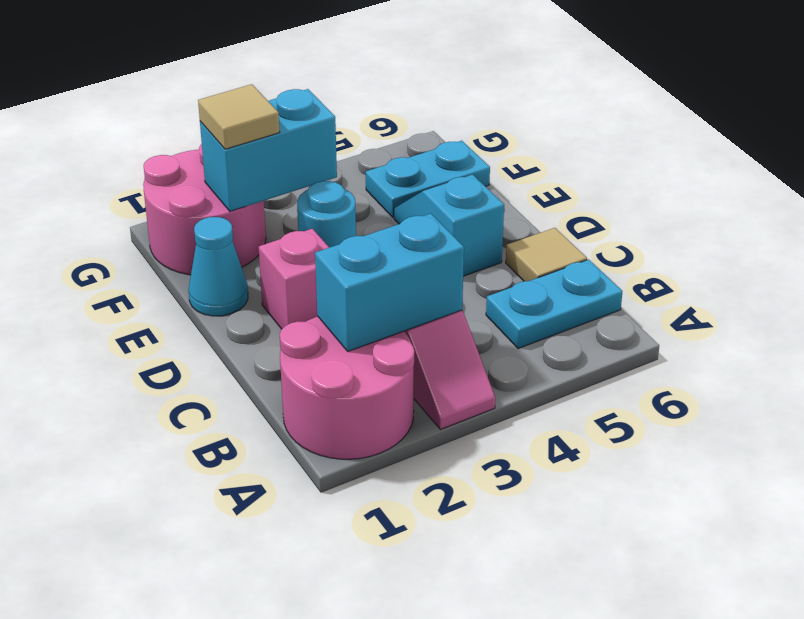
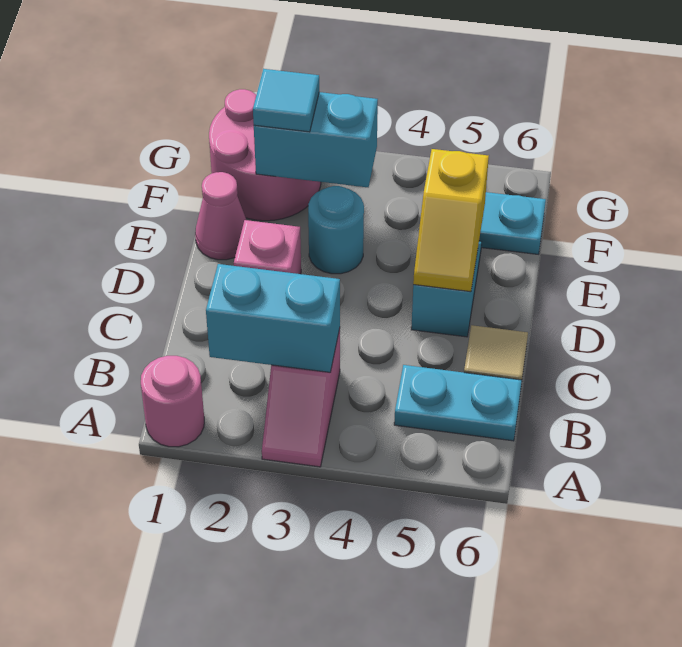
pink round brick A1:B2 level 1 -> pink round brick A1 level 1
none -> yellow slope D5:E5 level 2 top E
cyan cone E1 level 1 -> pink cone E1 level 1
tan tile F2 level 3 -> cyan tile F2 level 3

